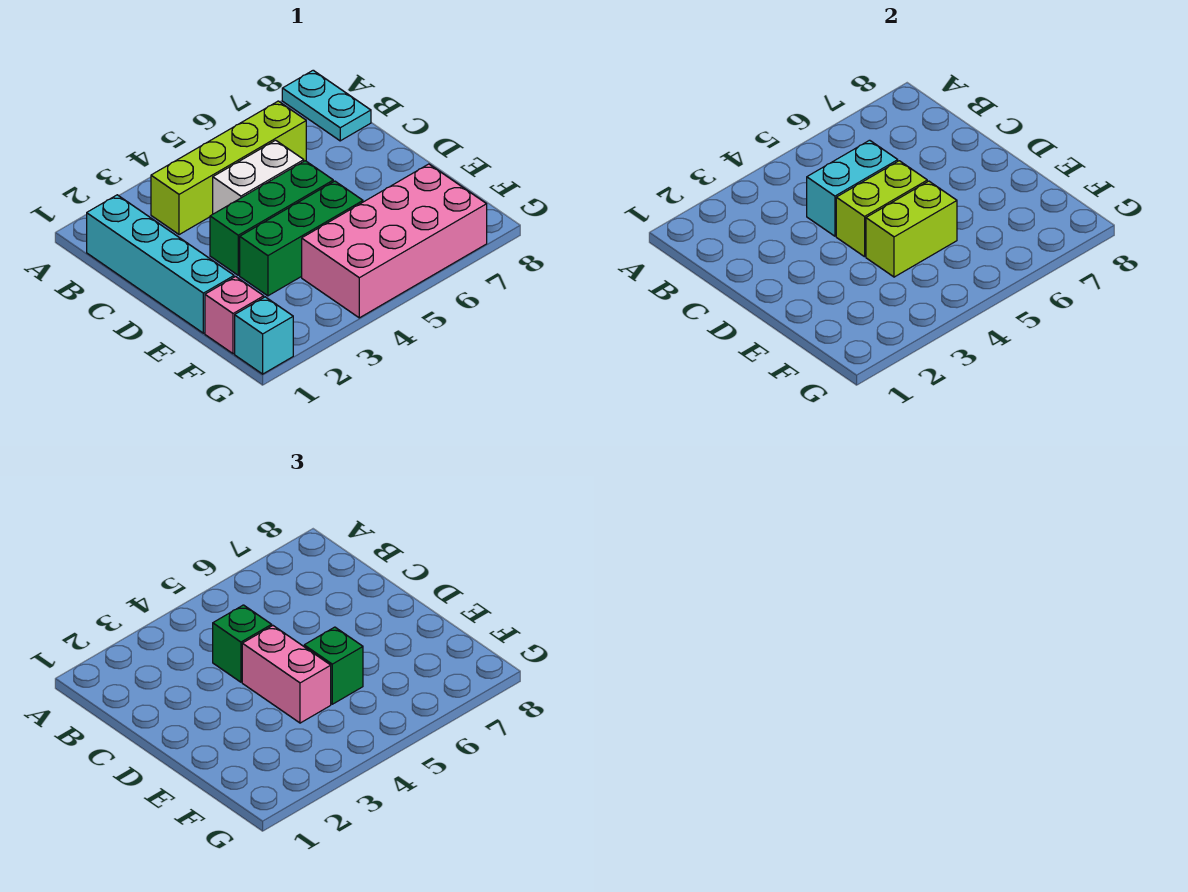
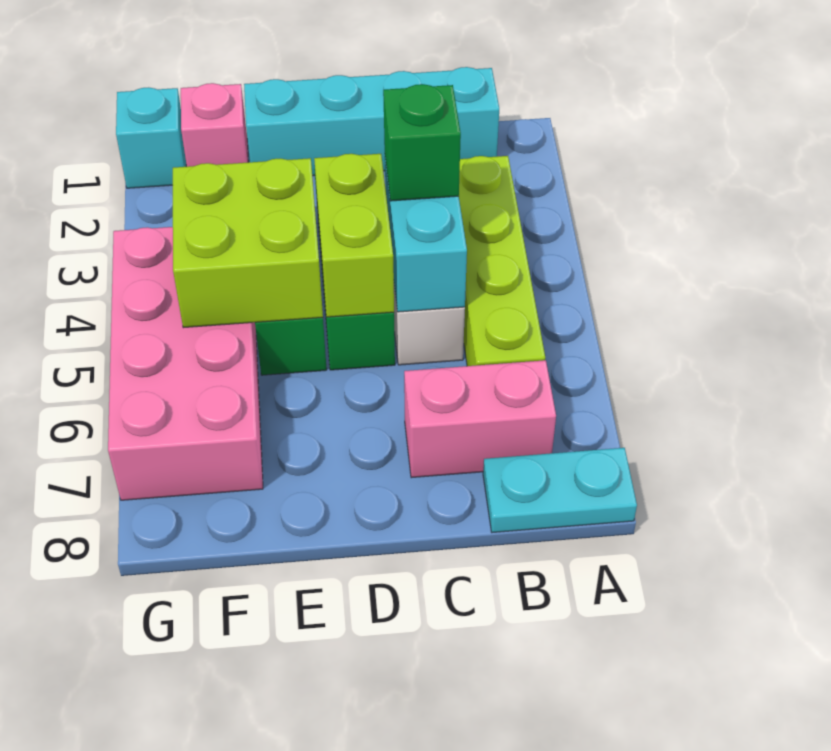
pink brick D4:E4 level 3 -> pink brick B7:C7 level 1
lime brick E4:E5 level 2 -> lime brick E4:F5 level 2
green brick E5 level 3 -> none

